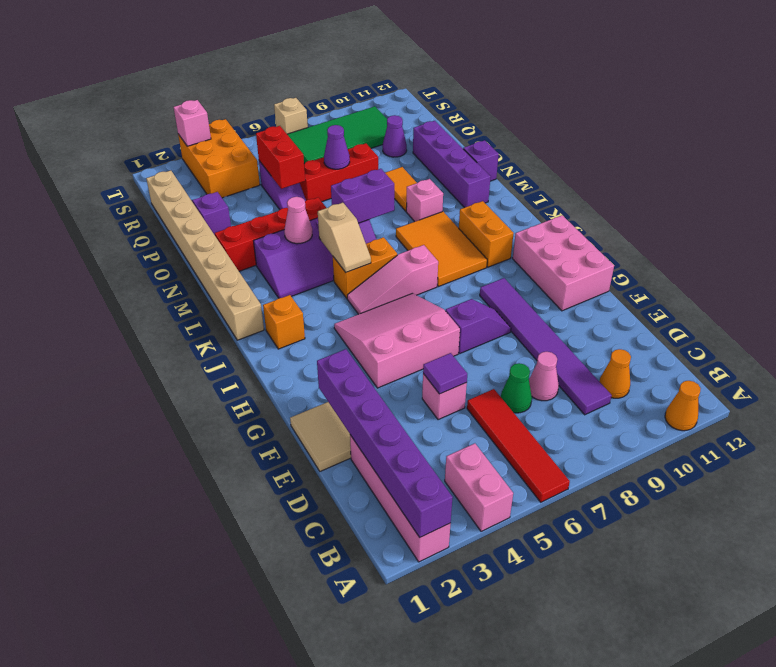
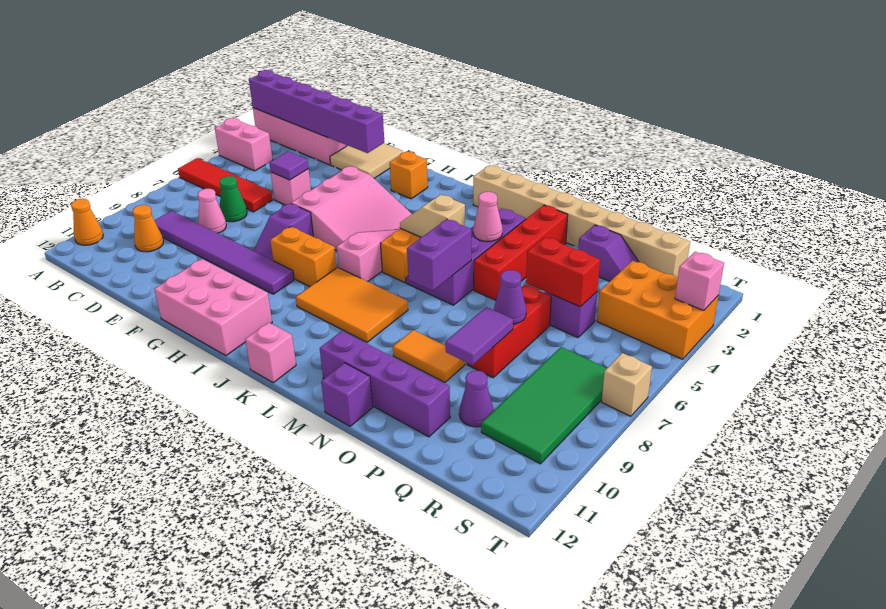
orange brick J2 level 1 -> orange brick H2 level 1
orange brick J10:K10 level 1 -> orange brick H8:I8 level 1
pink brick M9 level 1 -> pink brick K12 level 1
none -> purple tile P8:P9 level 2

